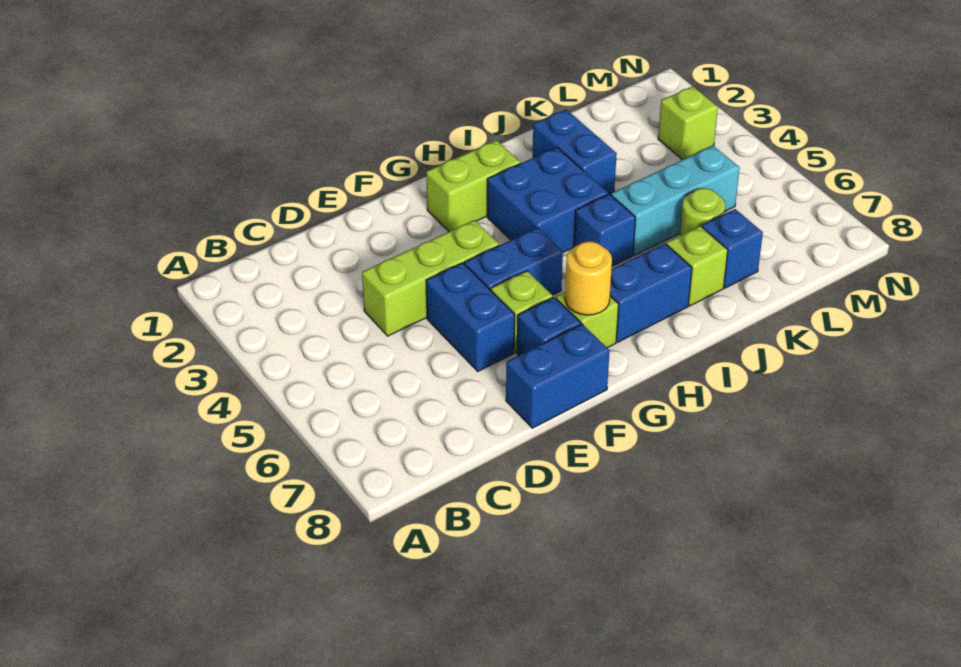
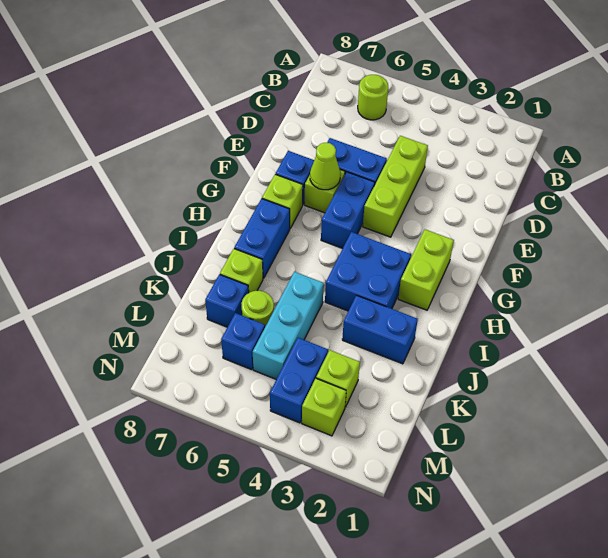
none -> lime round brick B6 level 1
blue brick E8:F8 level 1 -> blue brick L4:M4 level 1
none -> lime cone F6 level 2
yellow round brick G7 level 2 -> none
blue brick I5 level 1 -> blue brick L6 level 1
none -> lime brick L3 level 1

